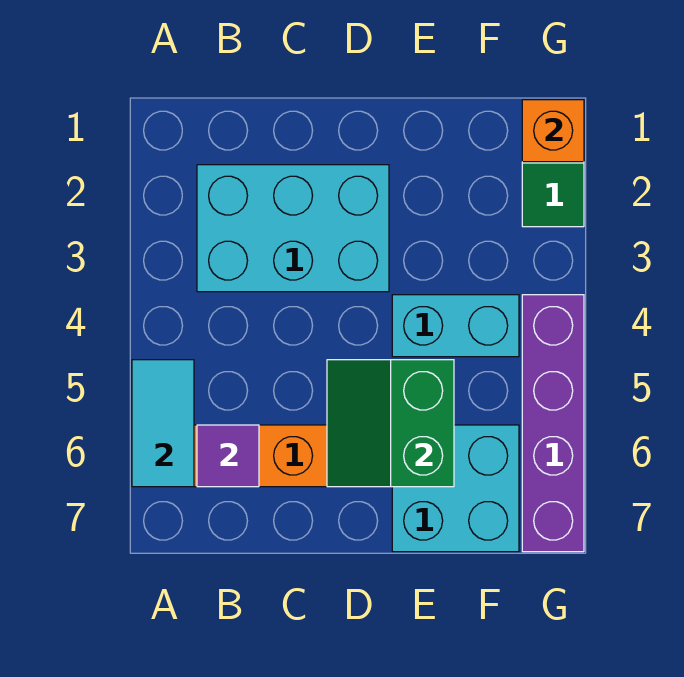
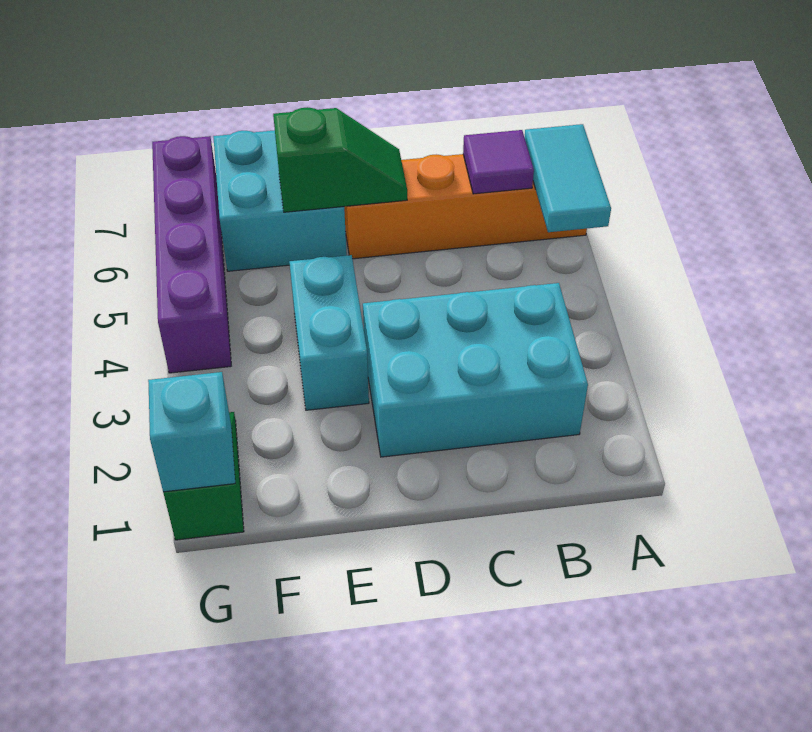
green slope D5:E6 level 2 top E -> green slope D6:E6 level 2 top E
cyan brick E4:F4 level 1 -> cyan brick E3:E4 level 1
orange brick G1 level 2 -> cyan brick G1 level 2

